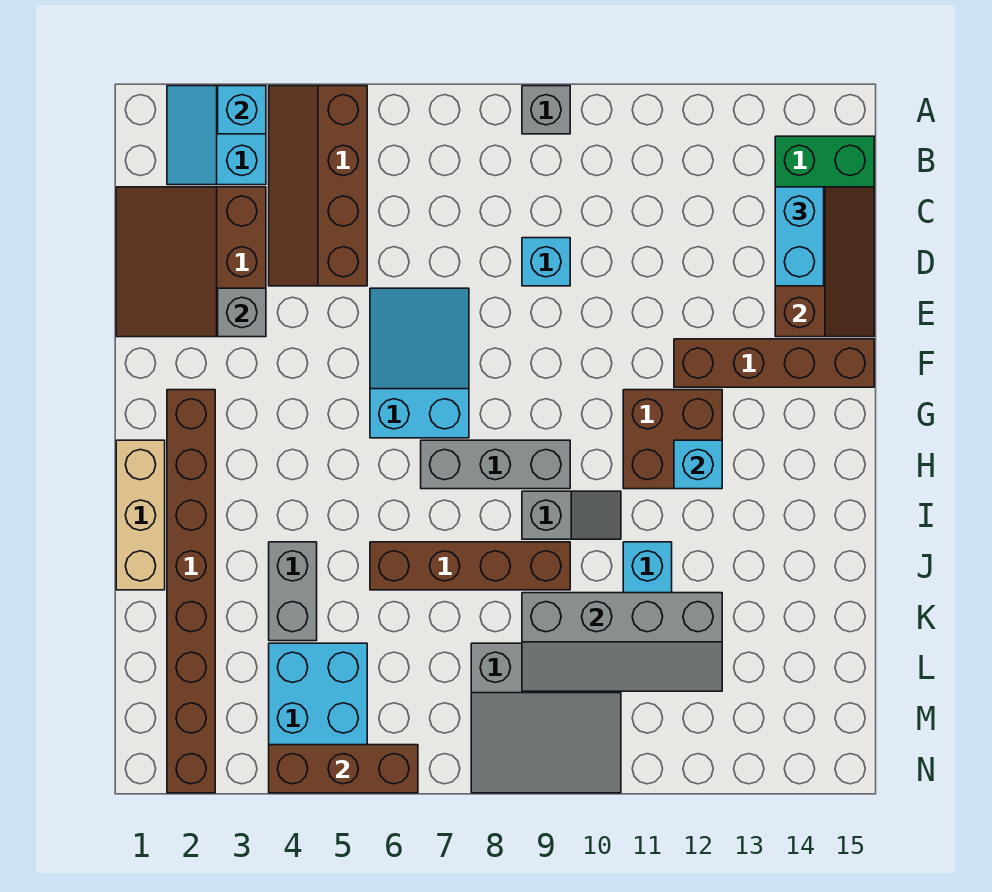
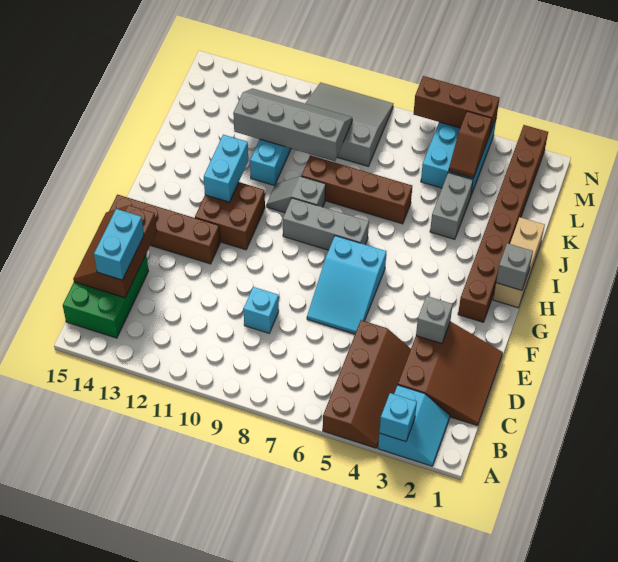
grey brick A9 level 1 -> grey brick H1 level 2
cyan brick H12 level 2 -> cyan brick H12:I12 level 2
none -> brown slope L4:M4 level 2 top M

